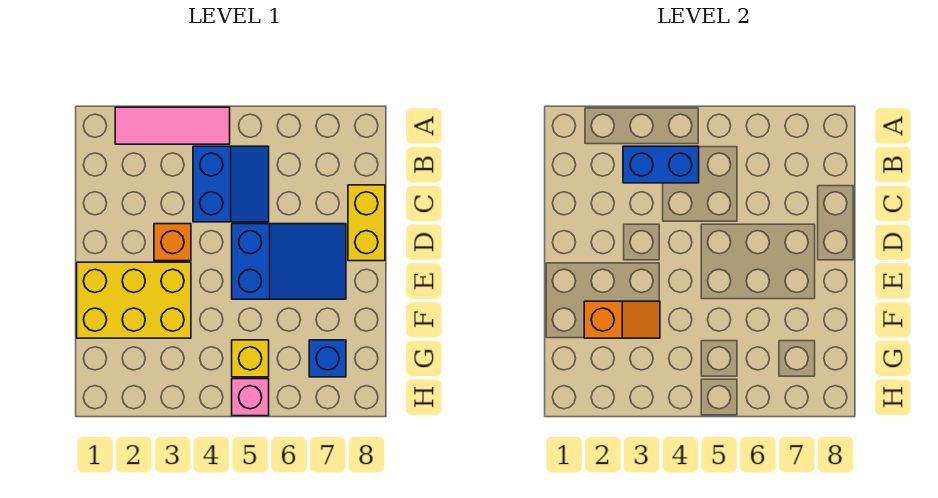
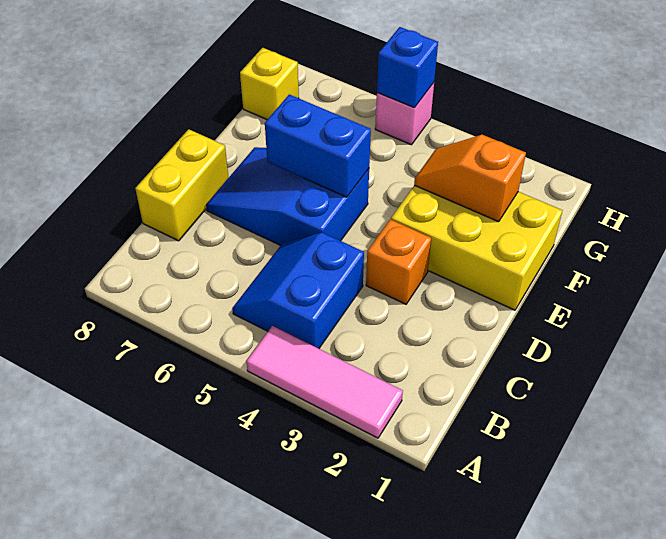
blue brick B3:B4 level 2 -> blue brick E5:E6 level 2
yellow brick G5 level 1 -> yellow brick G8 level 1
blue brick G7 level 1 -> blue brick H5 level 2

